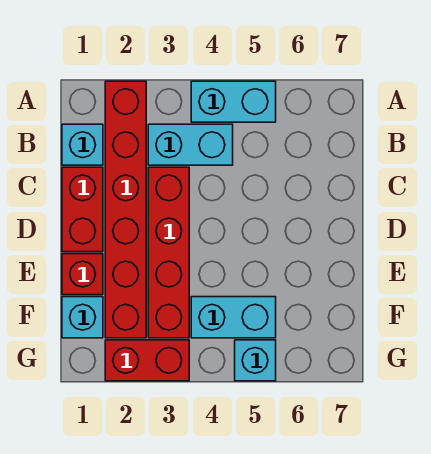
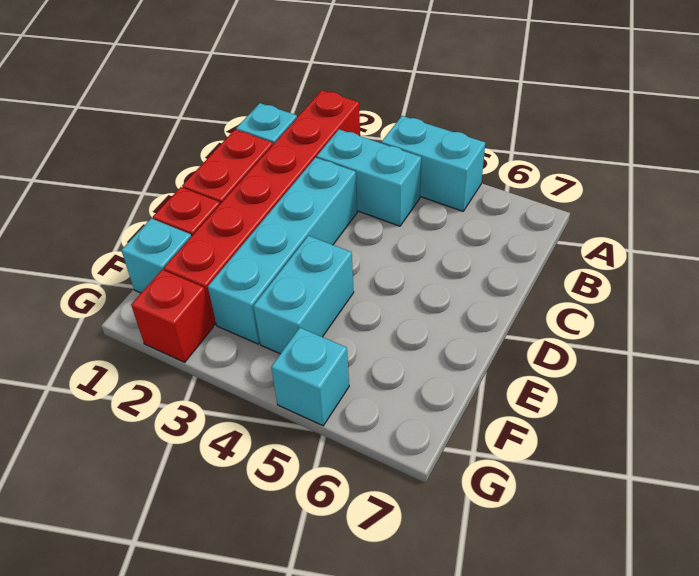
red brick C3:F3 level 1 -> cyan brick C3:F3 level 1
cyan brick F4:F5 level 1 -> cyan brick E4:F4 level 1
red brick G2:G3 level 1 -> red brick G2 level 1

